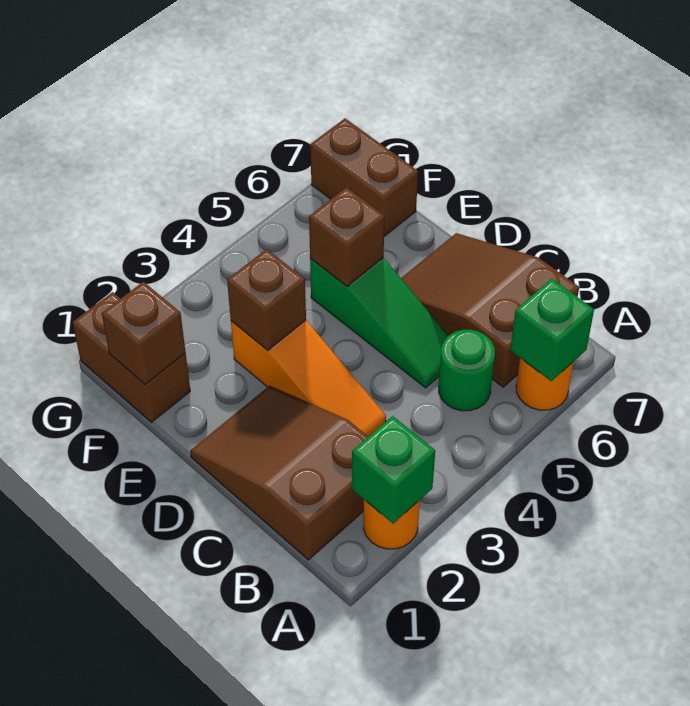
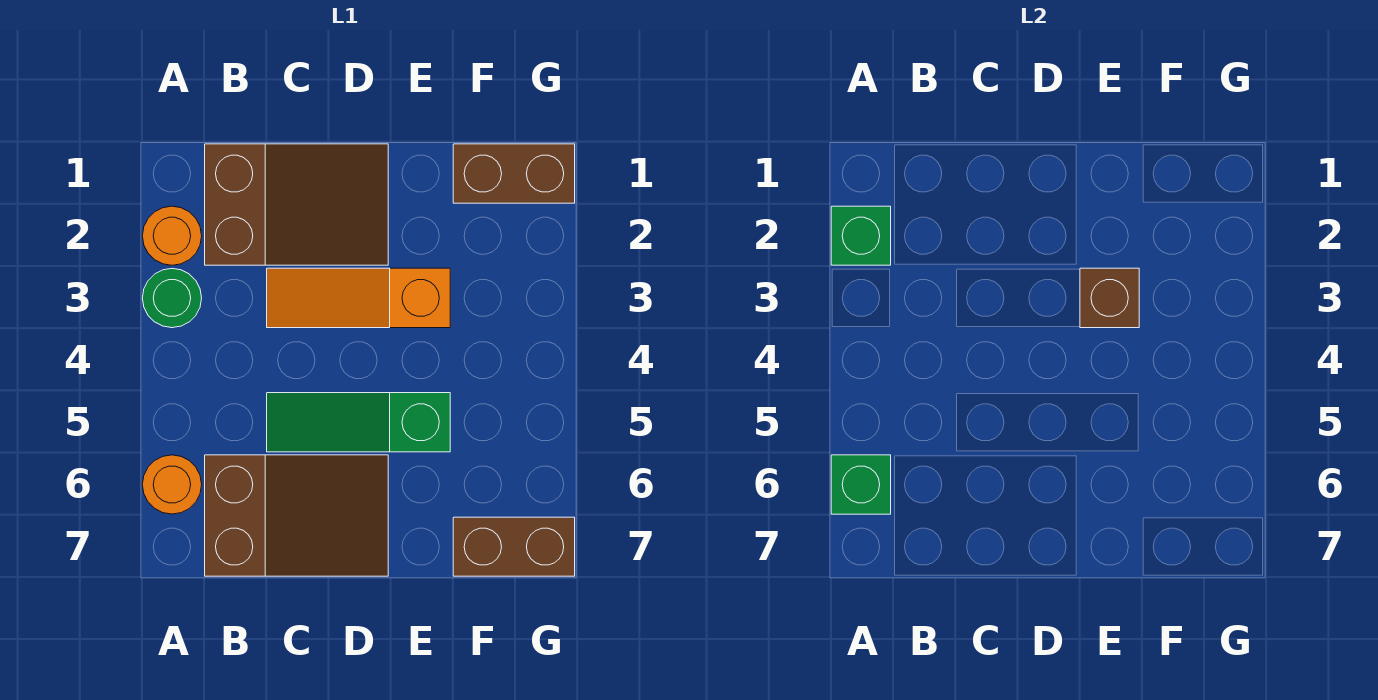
green round brick B5 level 1 -> green round brick A3 level 1
brown brick E5 level 2 -> none
brown brick F1 level 2 -> none

